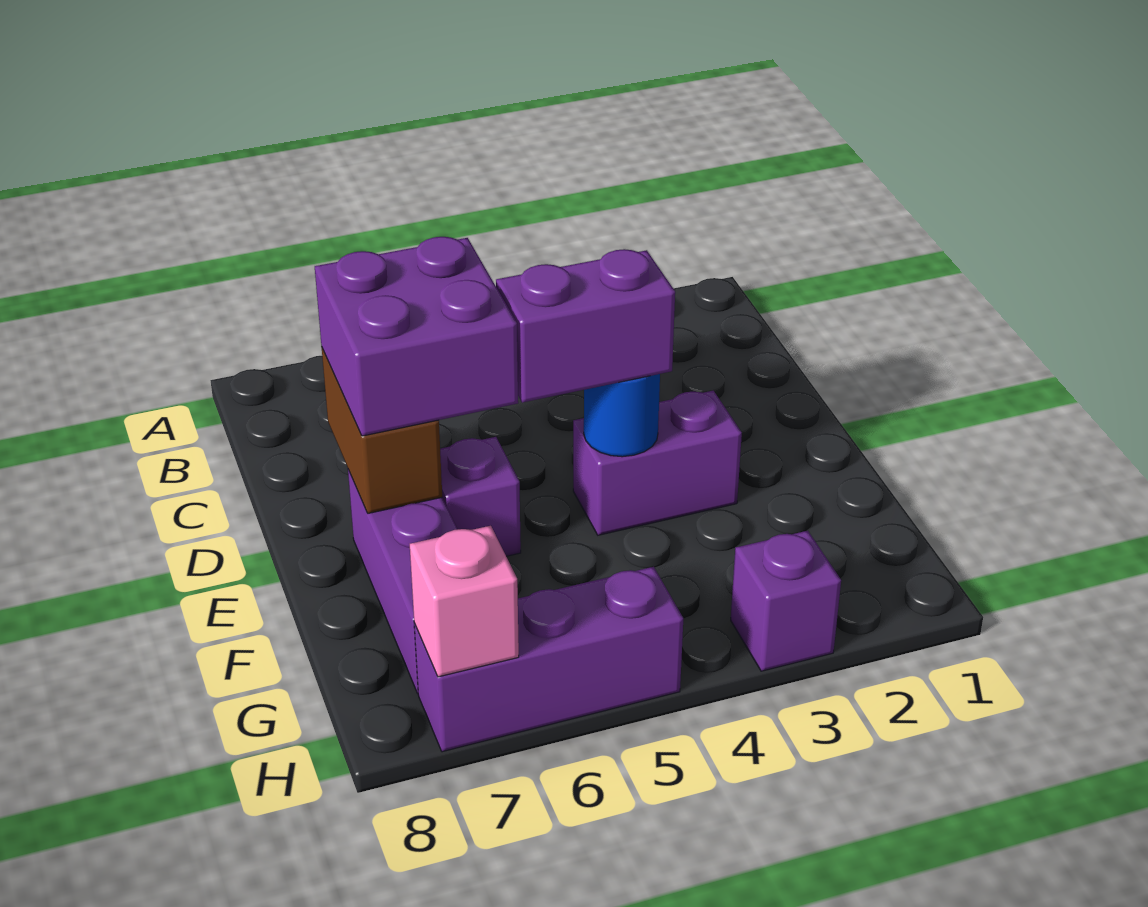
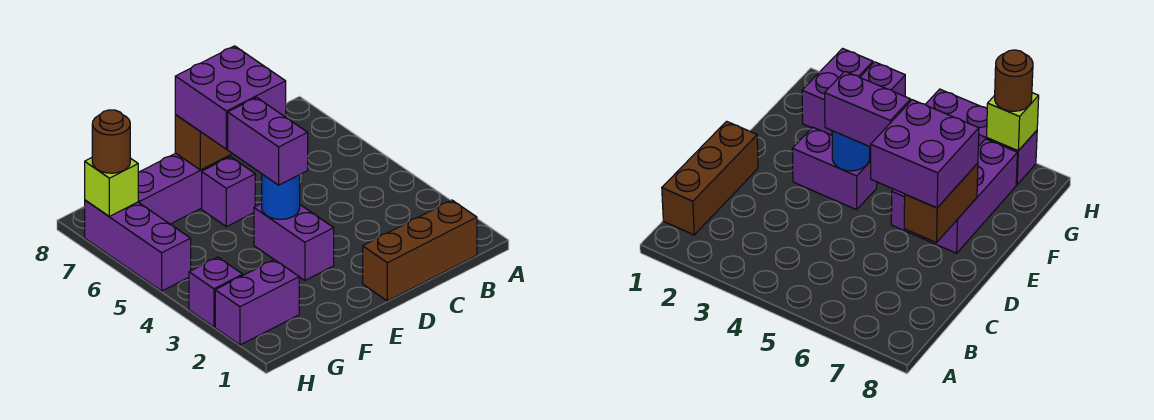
none -> brown brick B1:D1 level 1
none -> purple brick G2:H2 level 1
pink brick H7 level 2 -> lime brick H7 level 2
none -> brown round brick H7 level 3

